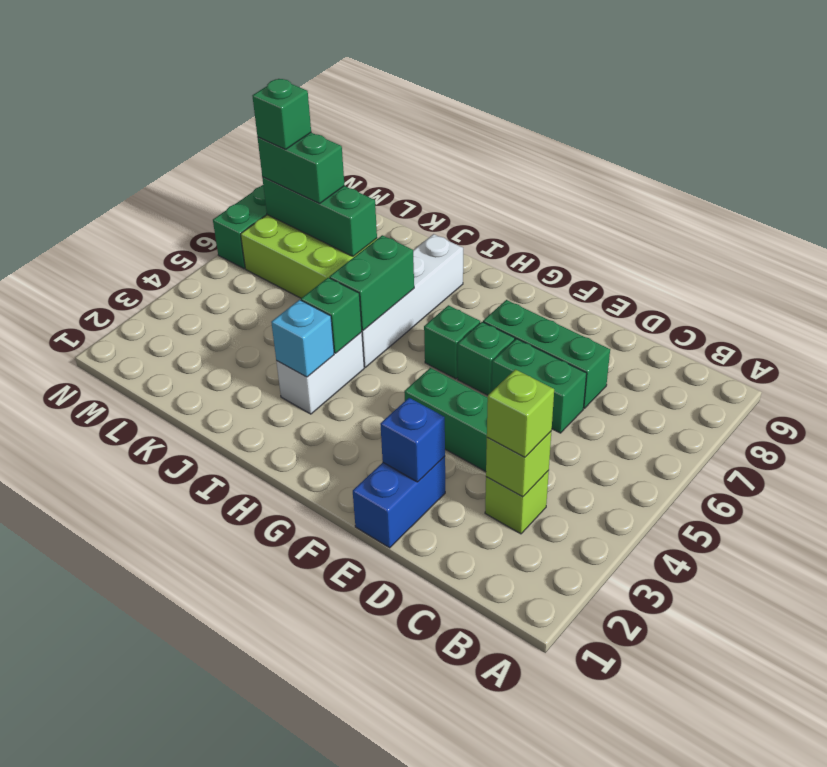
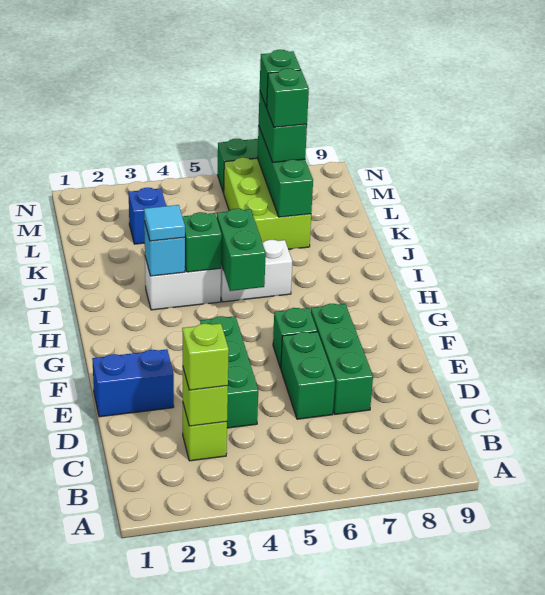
blue brick E2 level 2 -> blue brick L3 level 1
green brick G6 level 1 -> green brick L7 level 4
none -> cyan tile I3 level 3
white brick I5:I8 level 1 -> white brick I5:I6 level 1
green brick I5:I6 level 2 -> green brick H5:I5 level 2

